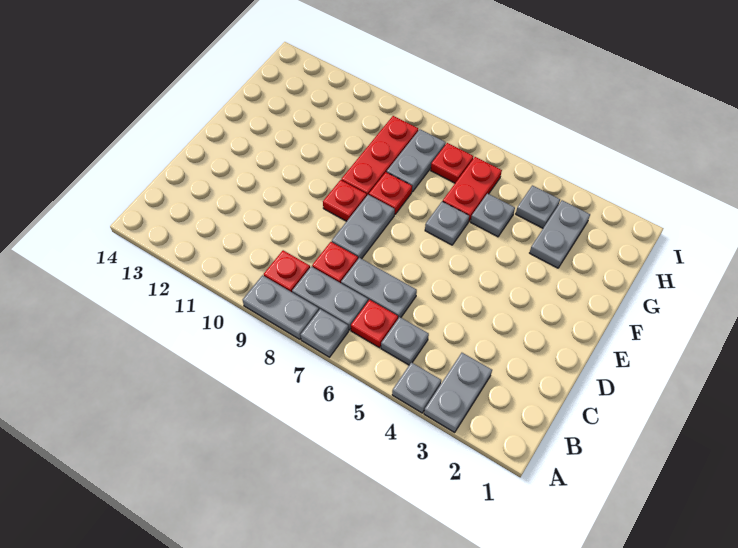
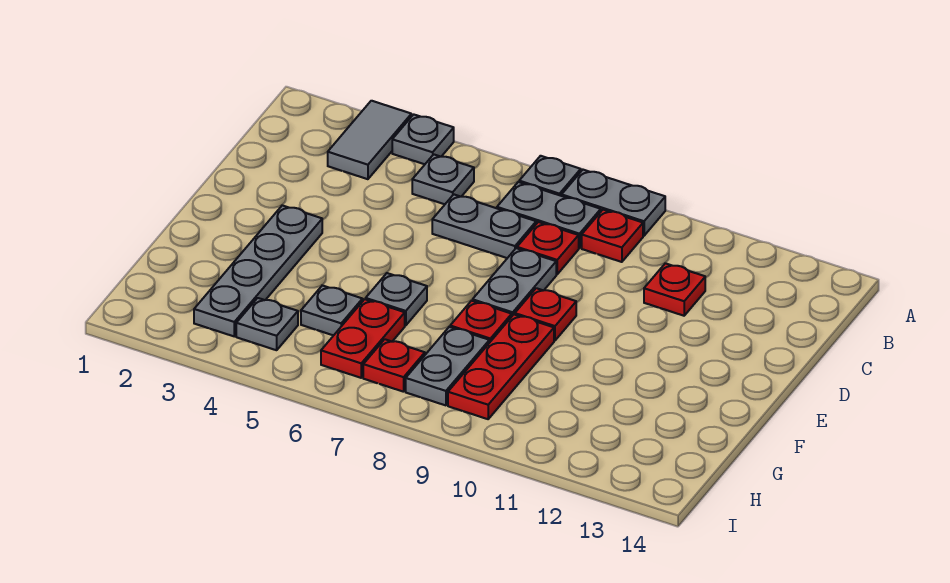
grey plate A3:B3 level 1 -> grey tile A3:B3 level 1
red plate B6 level 1 -> red plate C11 level 1
grey plate G3:H3 level 1 -> grey plate E3:H3 level 1

